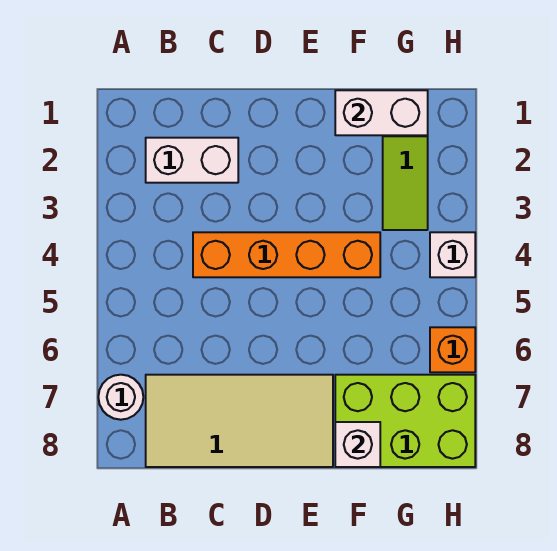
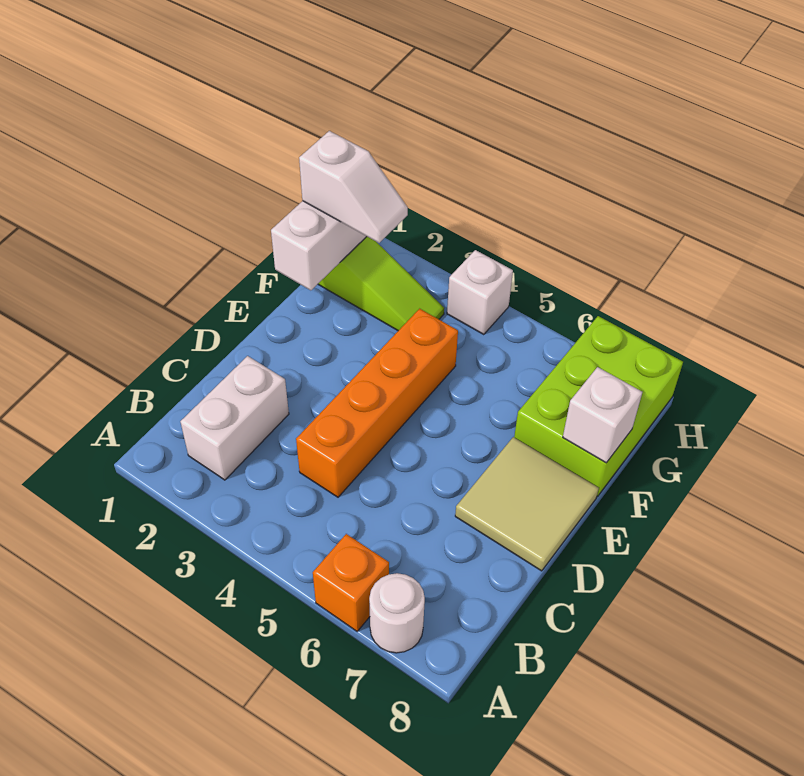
tan tile B7:E8 level 1 -> tan tile D7:E8 level 1
none -> white slope G1:G2 level 3 top 1
orange brick H6 level 1 -> orange brick A6 level 1

